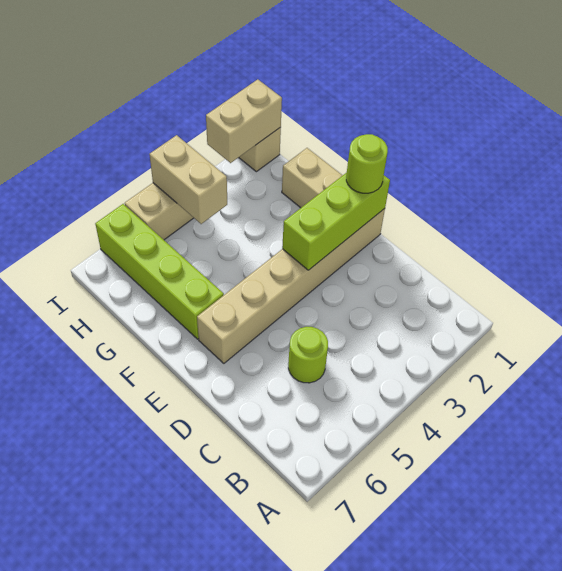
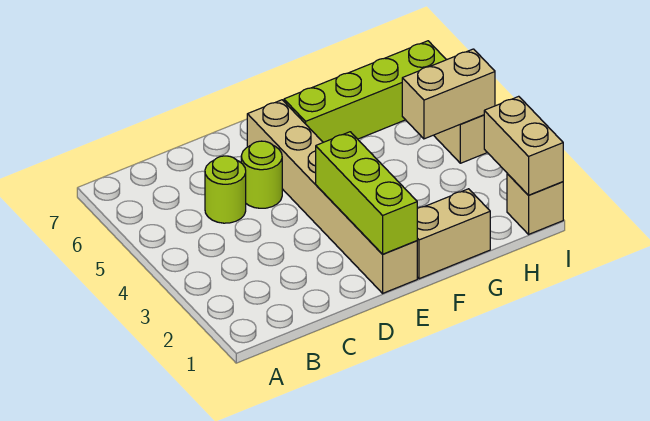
lime round brick E1 level 3 -> lime round brick D5 level 1

